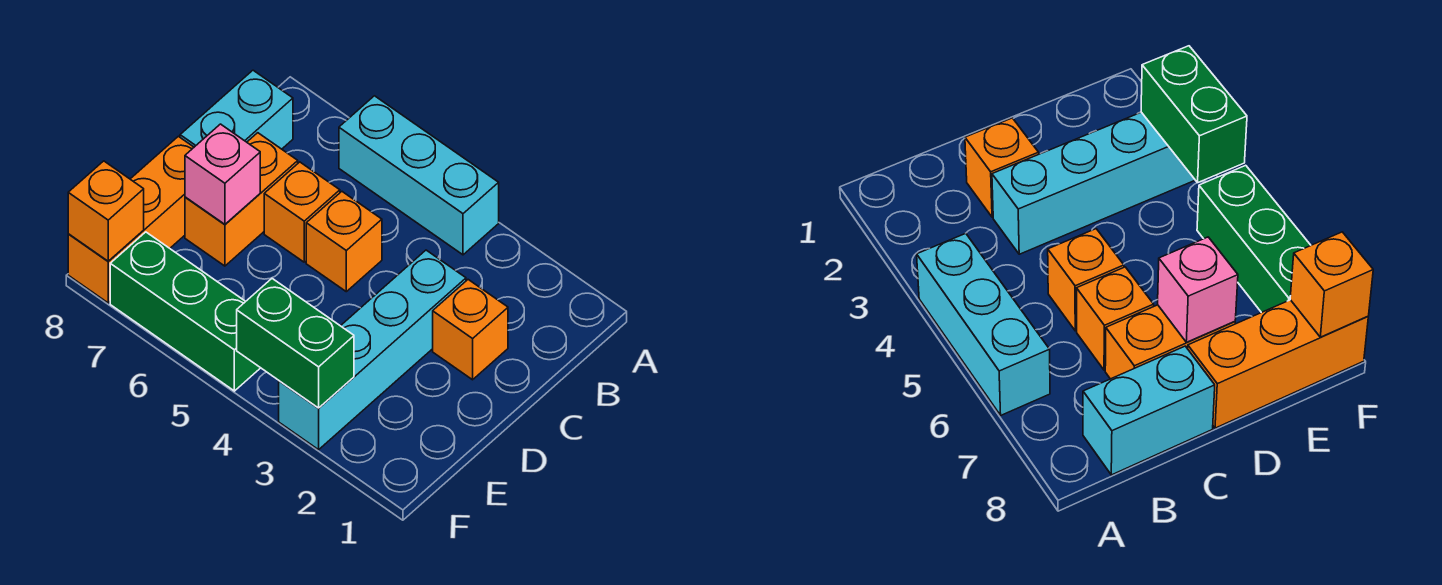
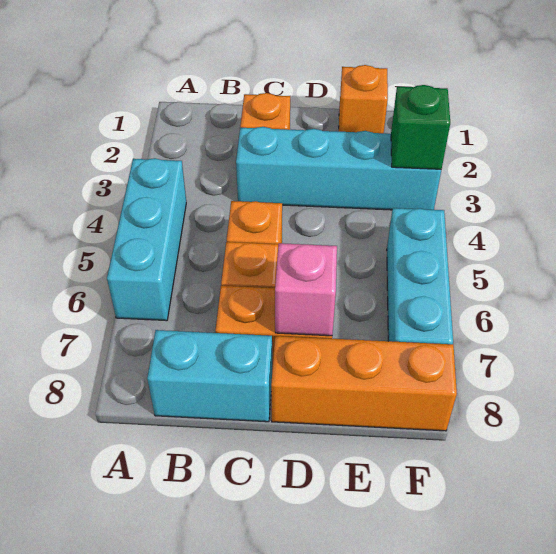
green brick F3:F4 level 2 -> green brick F3 level 2
green brick F5:F7 level 1 -> cyan brick F5:F7 level 1
orange brick F8 level 2 -> orange brick E1 level 1

